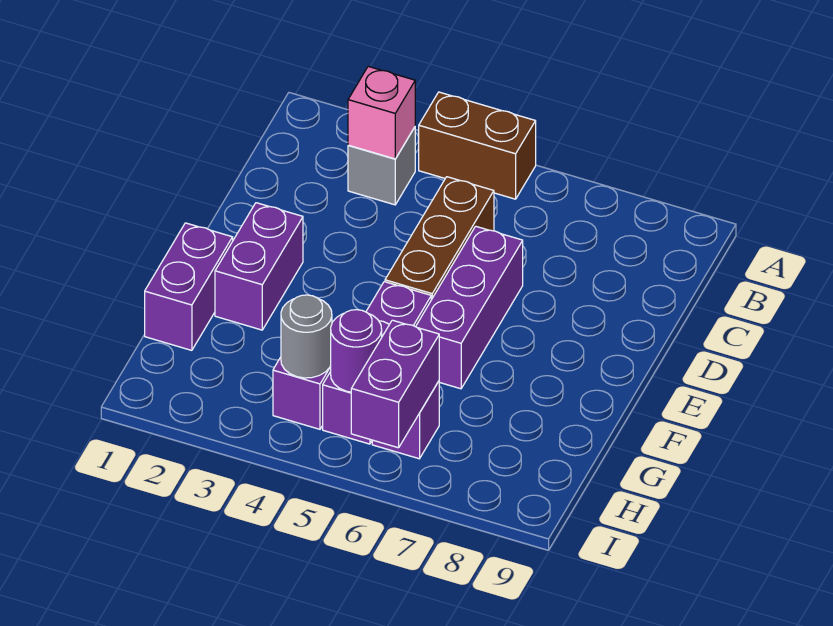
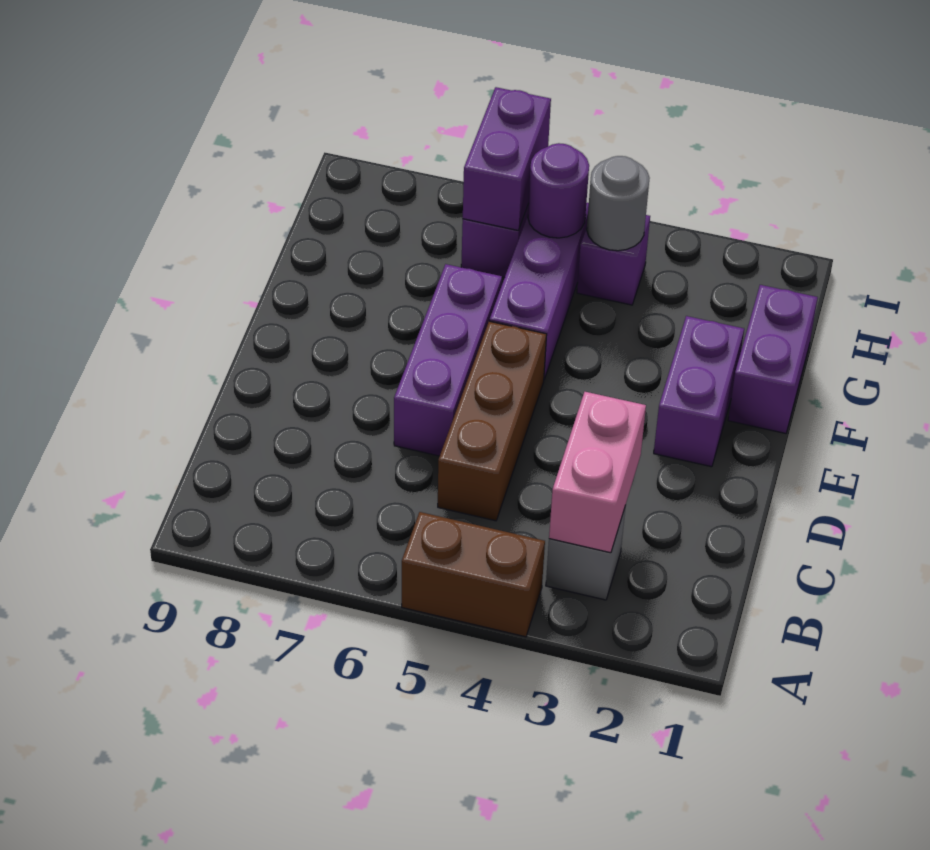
pink brick B3 level 2 -> pink brick B3:C3 level 2

